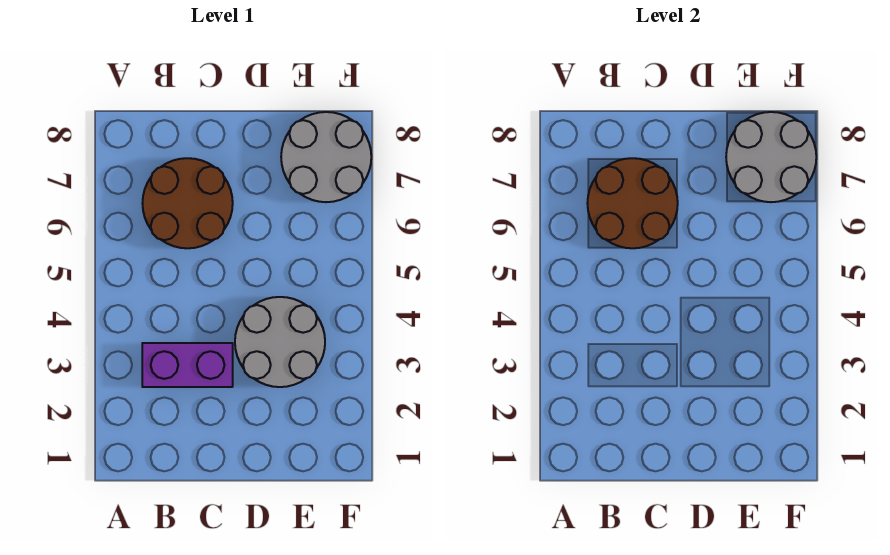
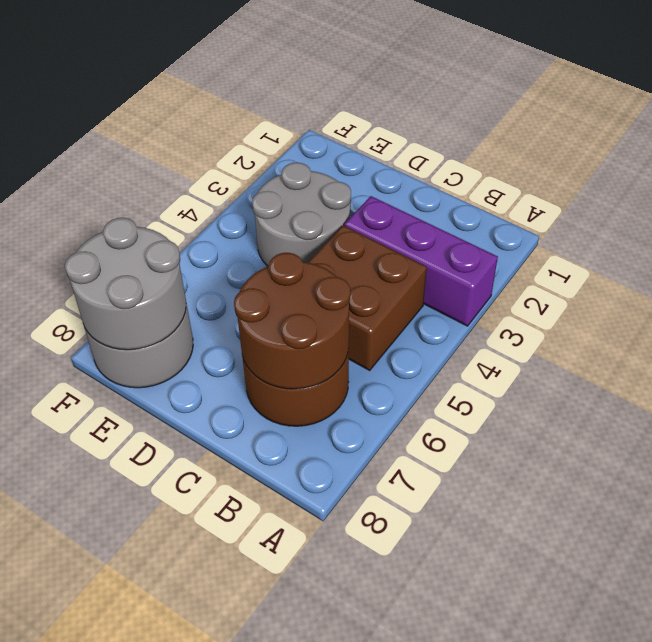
purple brick B3:C3 level 1 -> purple brick A3:C3 level 1
none -> brown brick B4:C5 level 1

